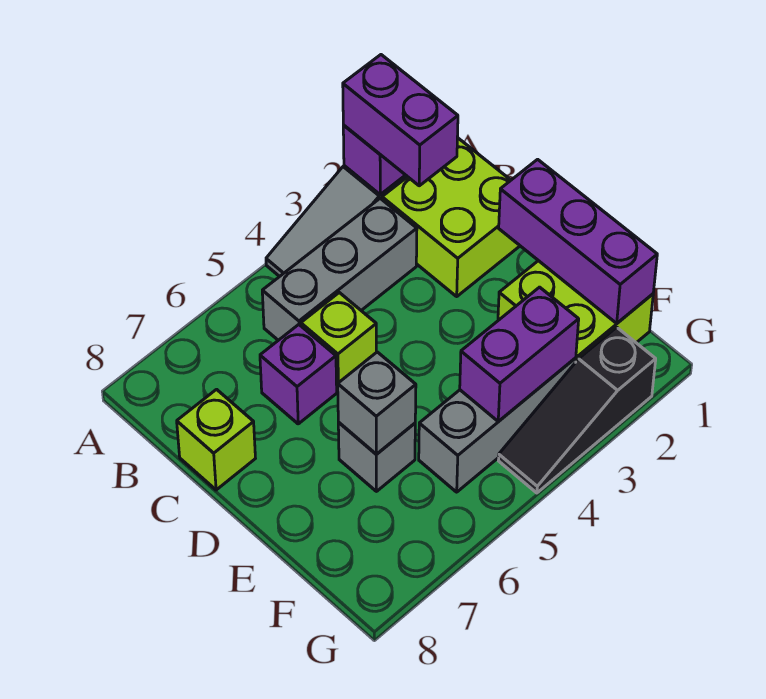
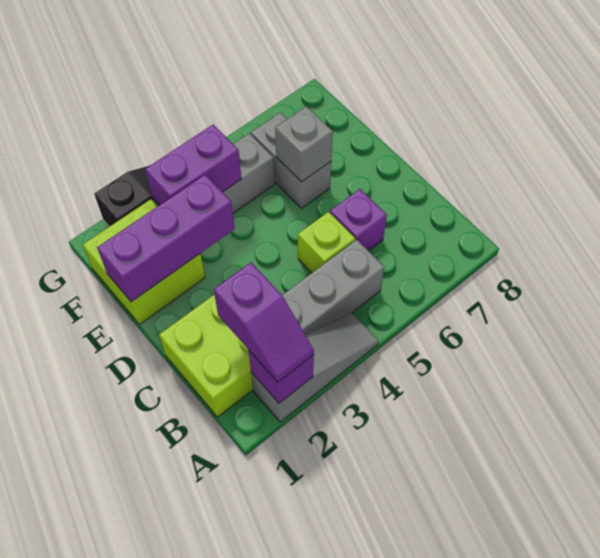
purple brick A2:B2 level 3 -> purple slope A2:B2 level 3 top B
lime brick C8 level 1 -> none
purple brick D1:F1 level 2 -> purple brick E1:E3 level 2
grey brick E6 level 1 -> grey brick E6:F6 level 1

